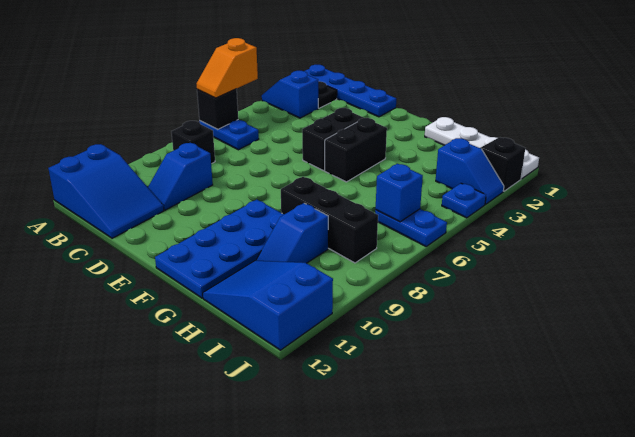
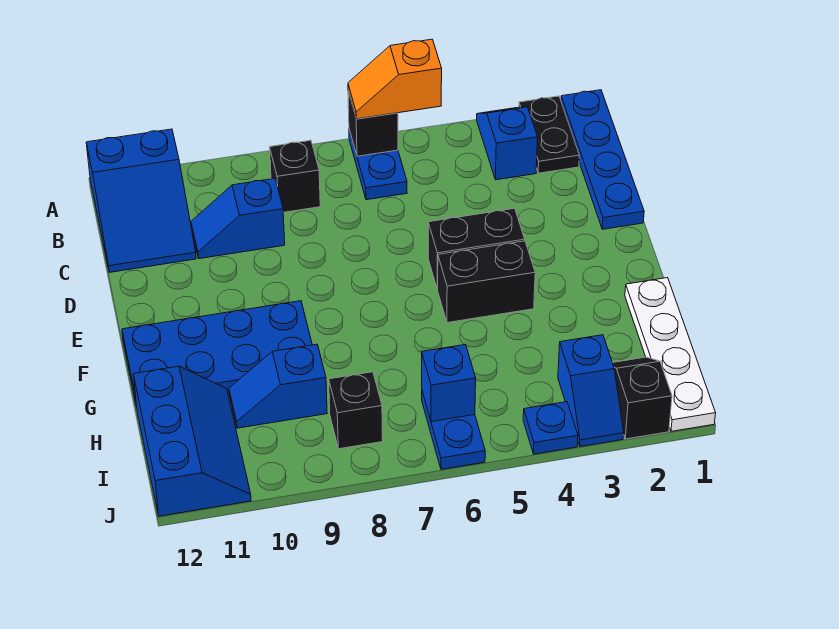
black brick G8:I8 level 1 -> black brick I8 level 1
blue slope H11:J12 level 1 top J -> blue slope H11:J12 level 1 top 12

